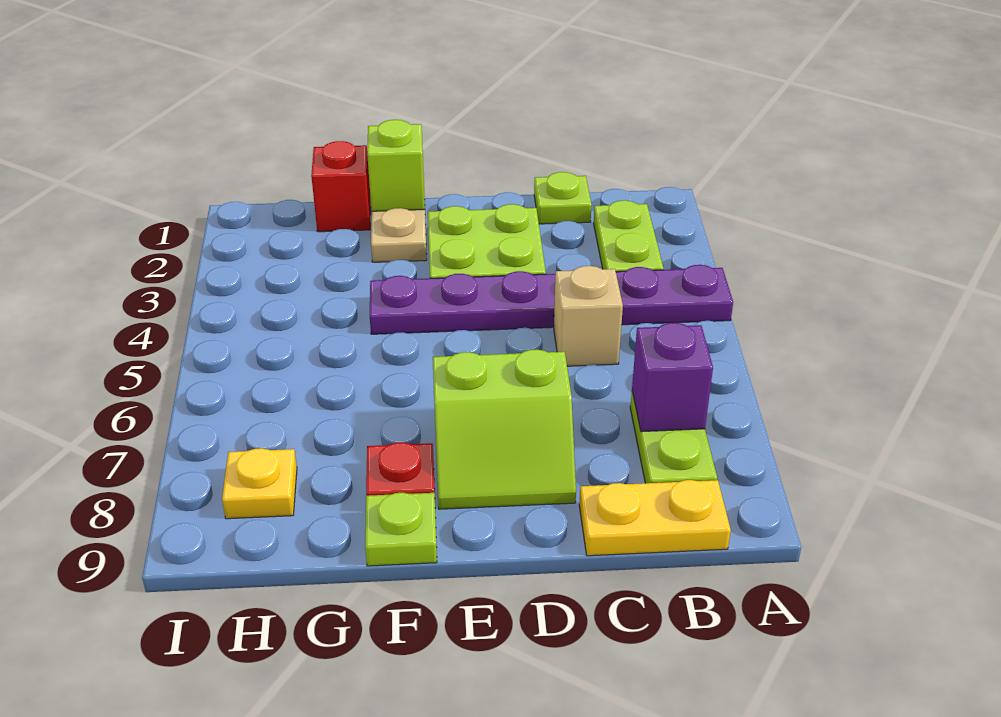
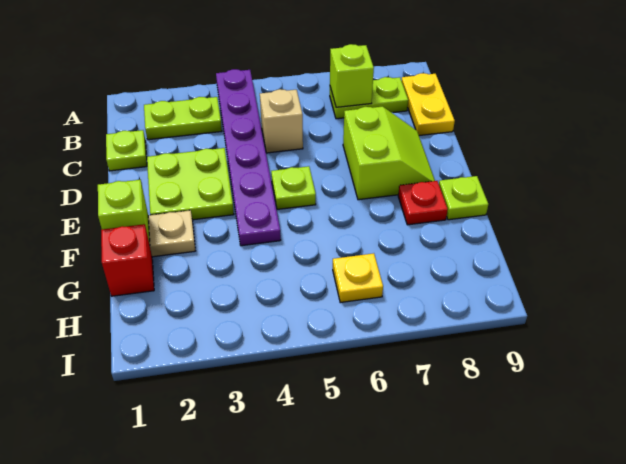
purple brick B7 level 2 -> lime brick B7 level 2
none -> lime plate E5 level 1
yellow plate H8 level 1 -> yellow plate H6 level 1

